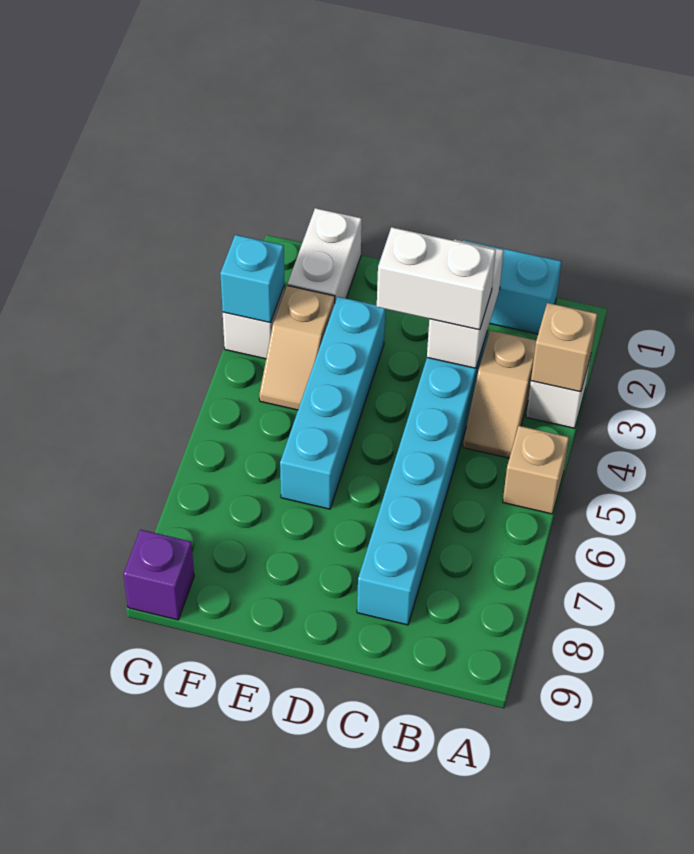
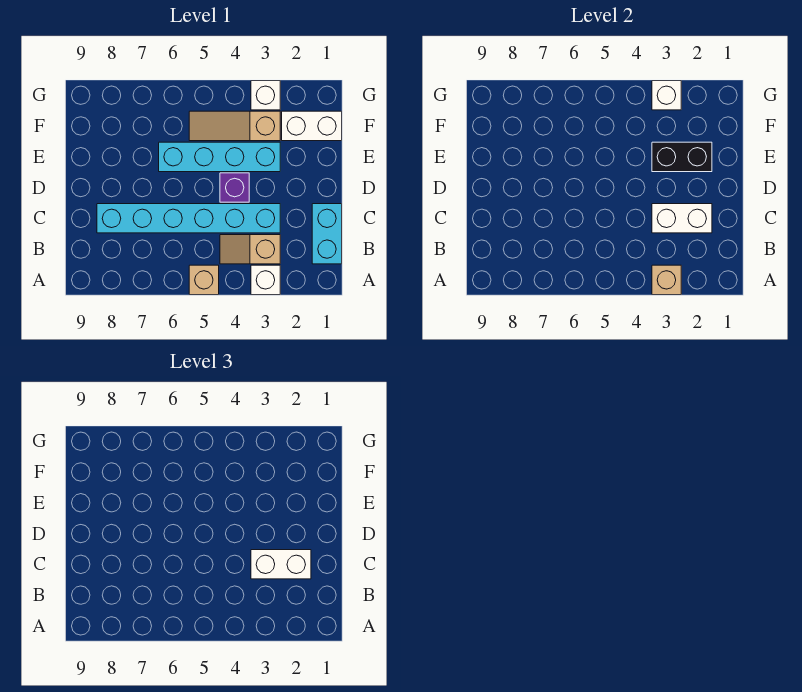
white brick C3:D3 level 3 -> white brick C2:C3 level 3
none -> black brick E2:E3 level 2
tan slope F3:F4 level 1 top 3 -> tan slope F3:F5 level 1 top 3
cyan brick G3 level 2 -> white brick G3 level 2
purple brick G9 level 1 -> purple brick D4 level 1

